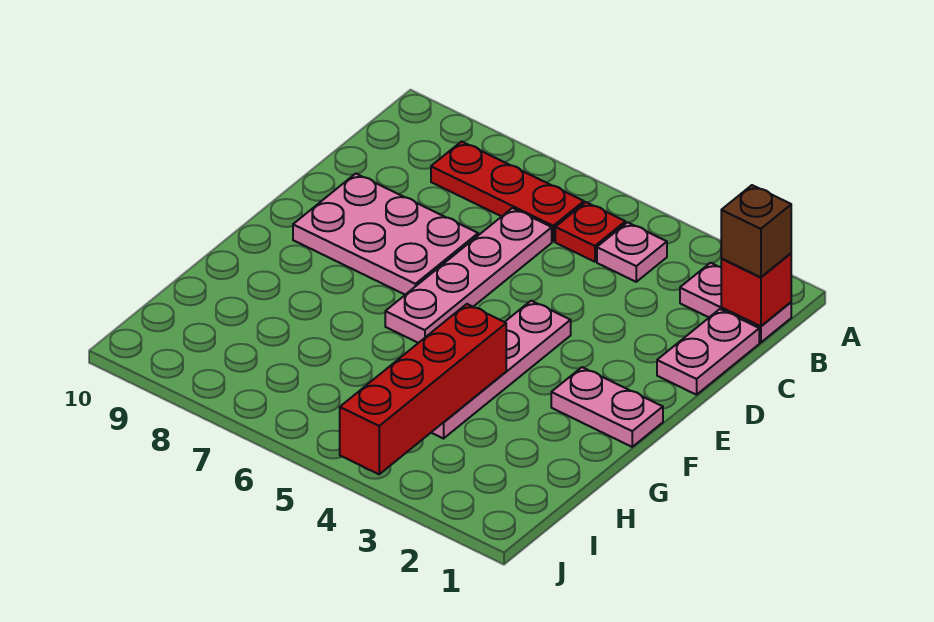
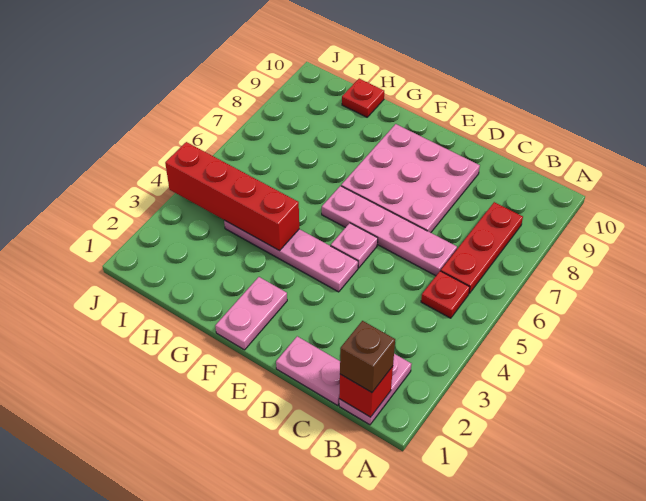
pink plate B4 level 1 -> pink plate E5 level 1
pink plate D7:E9 level 1 -> pink plate D7:F9 level 1
none -> red plate H10 level 1

